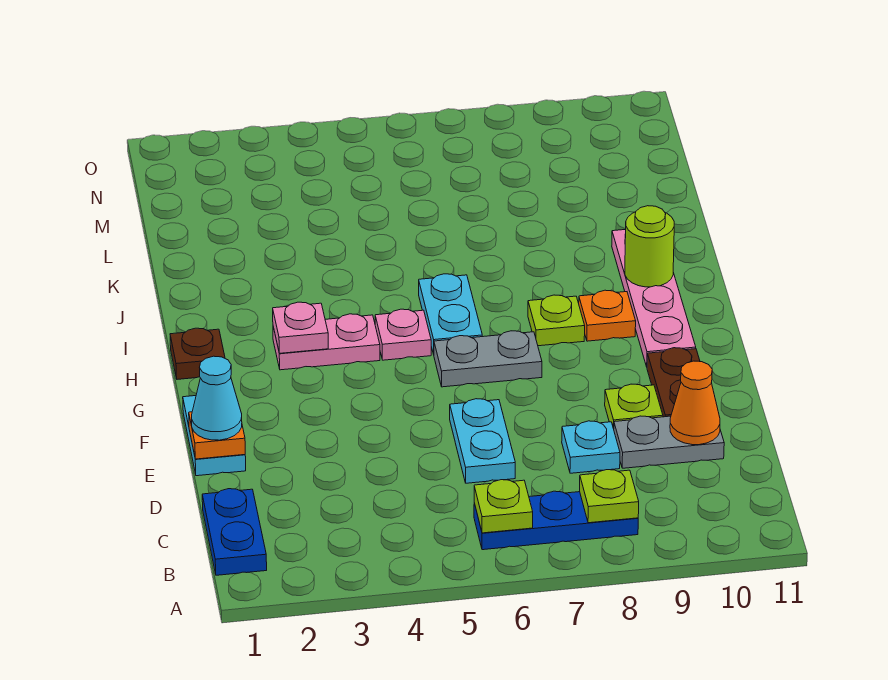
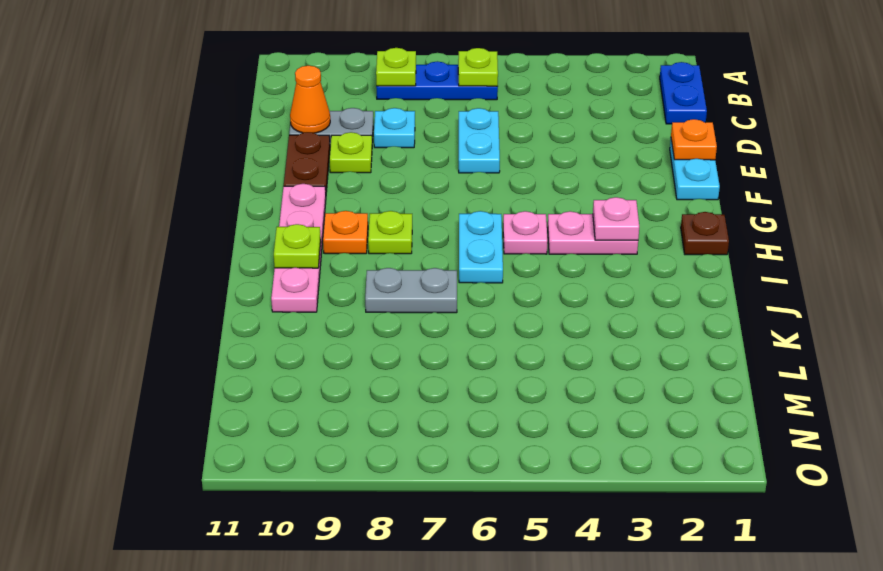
cyan cone E1 level 3 -> none
grey plate G6:G7 level 1 -> grey plate J7:J8 level 1
lime round brick I10 level 2 -> lime plate I10 level 2

